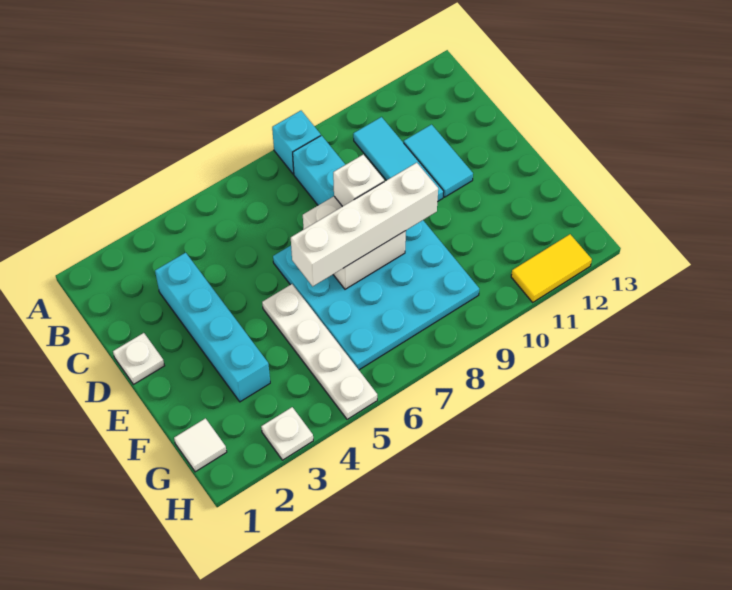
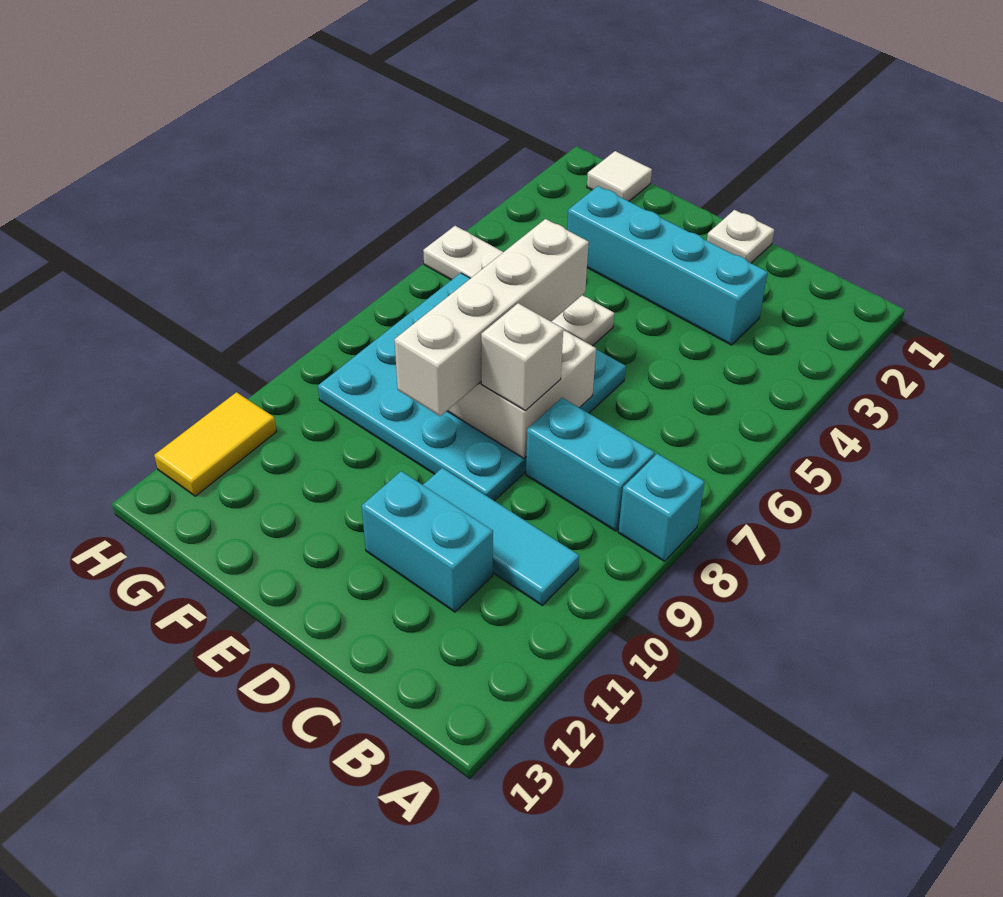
cyan tile C11:D11 level 1 -> cyan brick C11:D11 level 1
white plate H3 level 1 -> none

